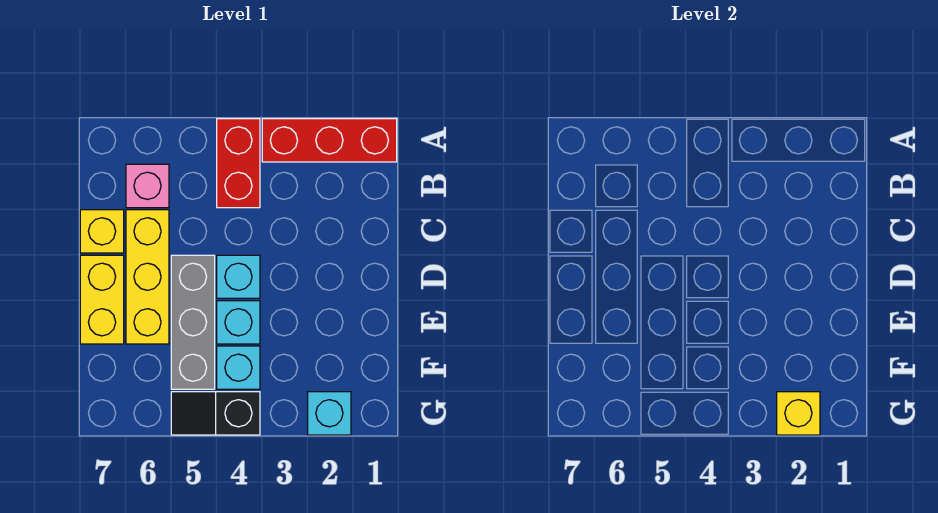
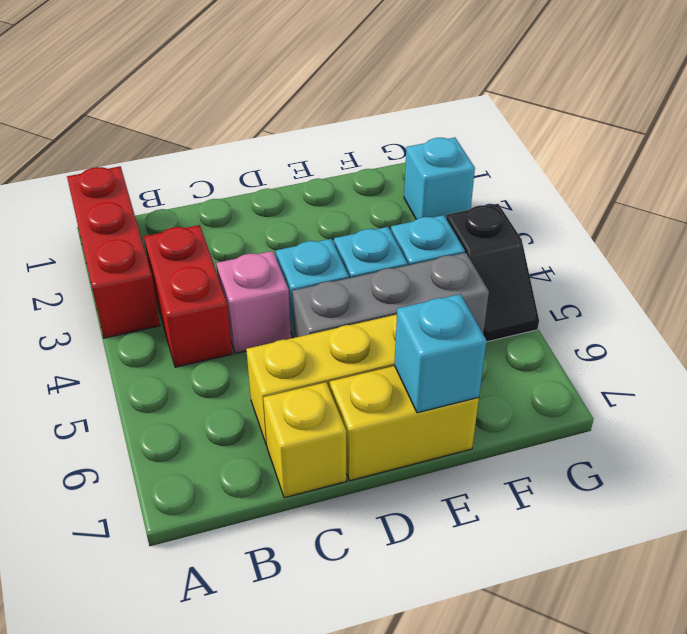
red brick A4:B4 level 1 -> red brick B3:B4 level 1
pink brick B6 level 1 -> pink brick C4 level 1
none -> cyan brick E7 level 2
yellow brick G2 level 2 -> none

